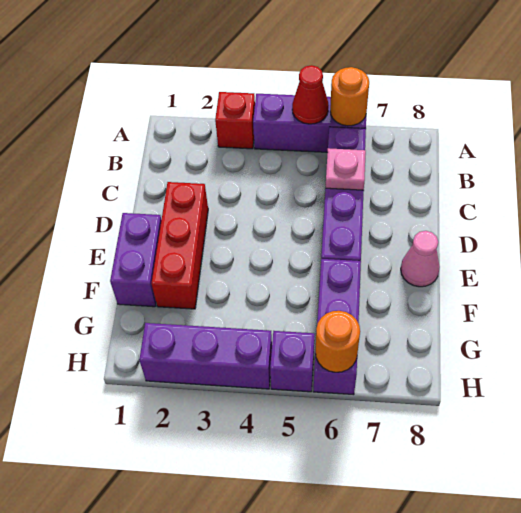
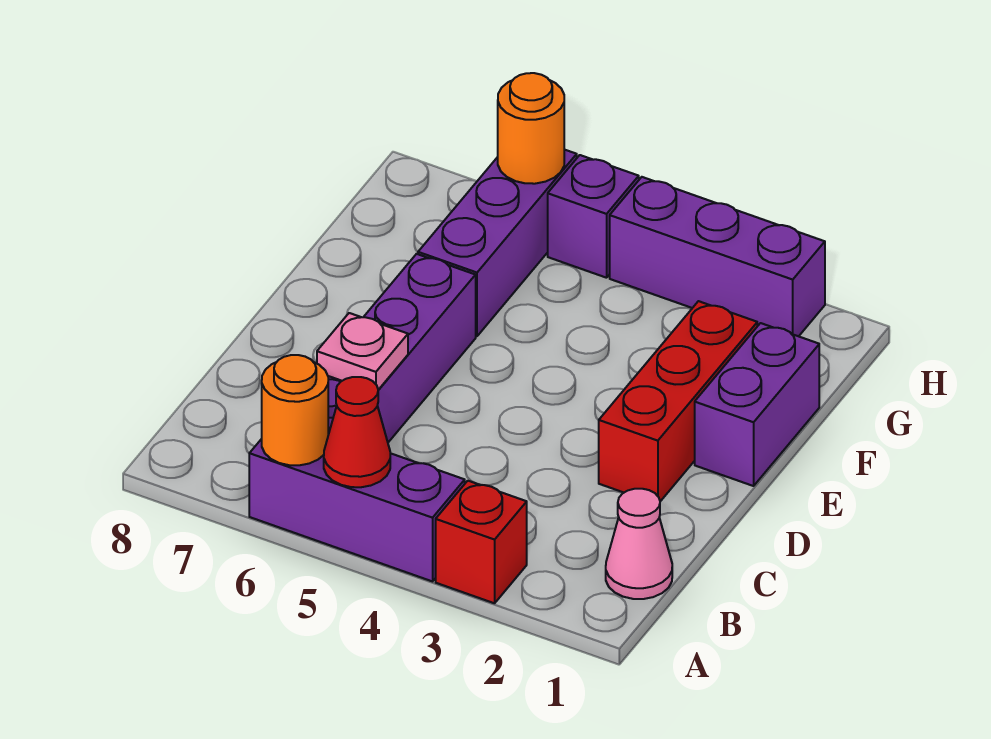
pink cone E8 level 1 -> pink cone B1 level 1

